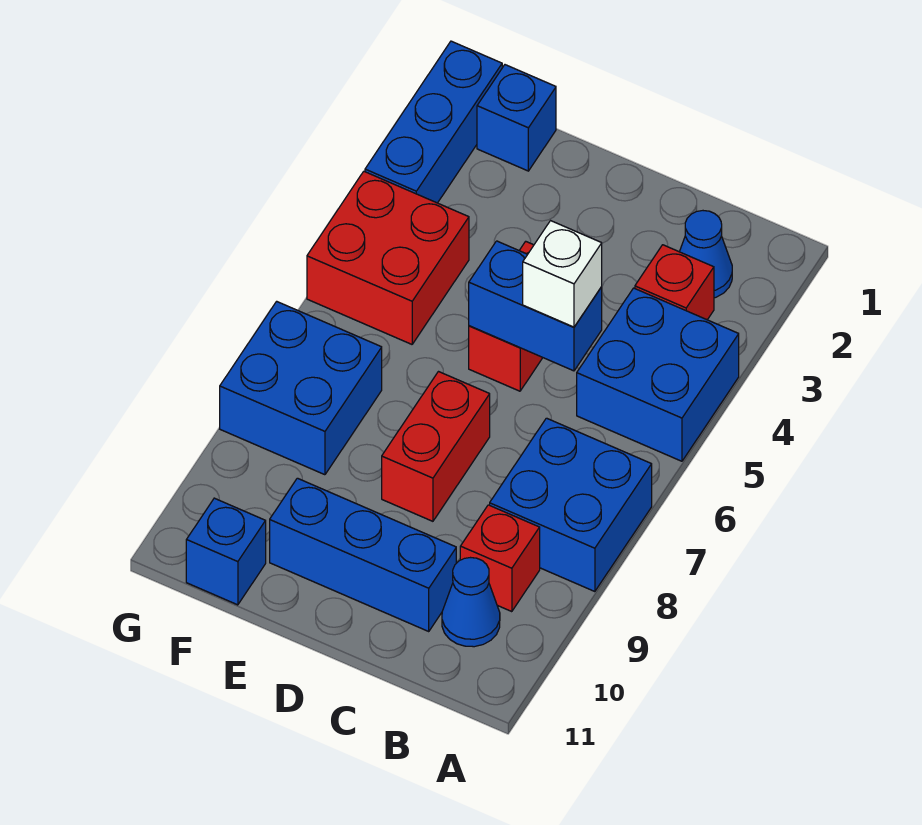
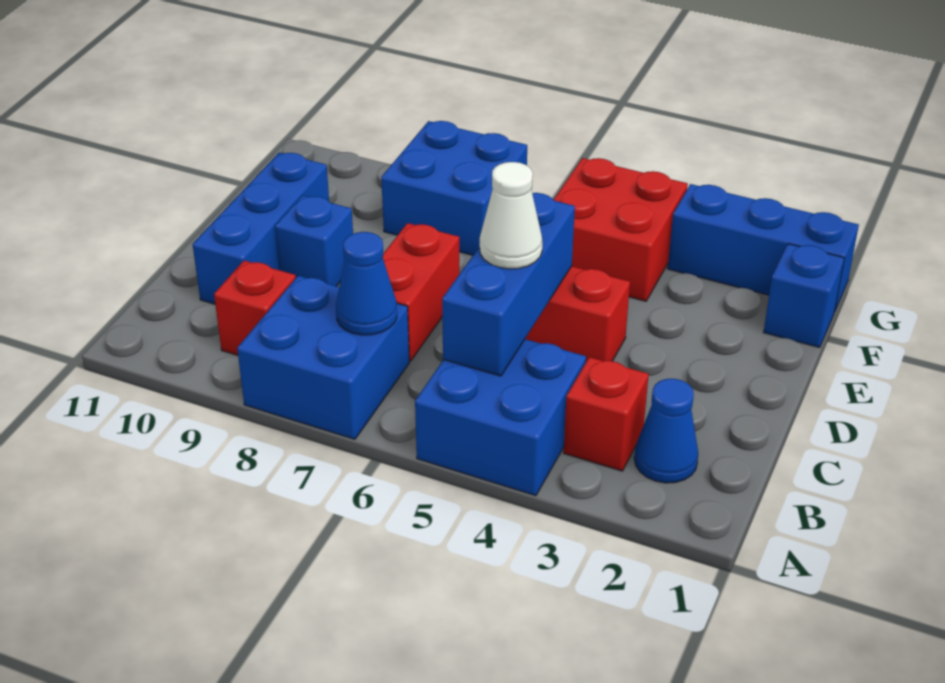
blue cone B10 level 1 -> blue cone B7 level 2
blue brick C5:D5 level 2 -> blue brick B5:D5 level 2
white brick C5 level 3 -> white cone C5 level 3
red brick D7:D8 level 1 -> red brick C7:D7 level 1
blue brick F11 level 1 -> blue brick D9 level 1

